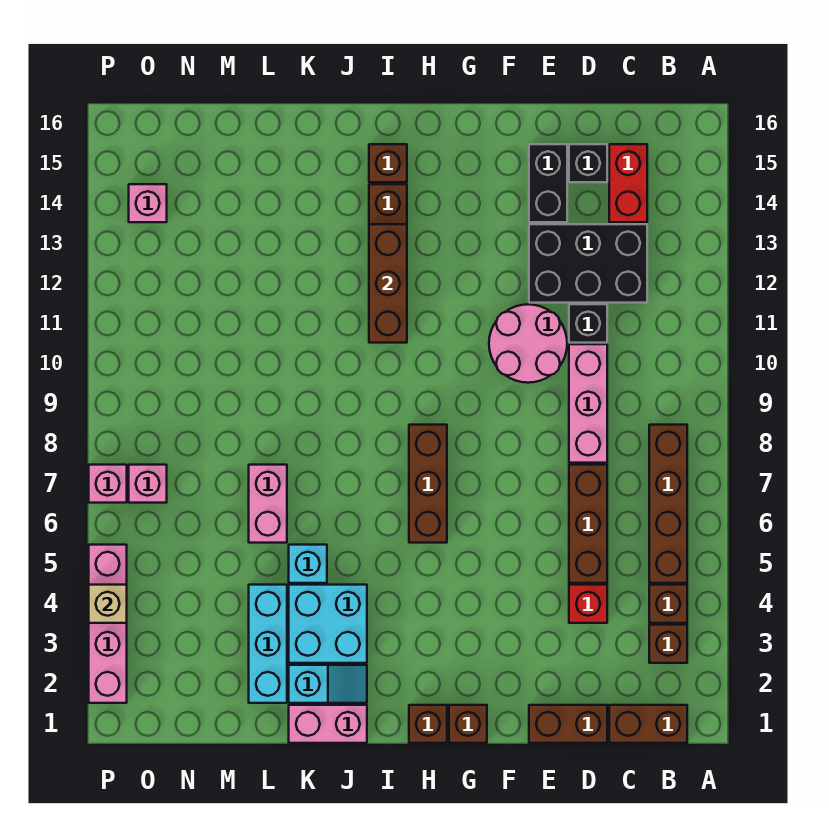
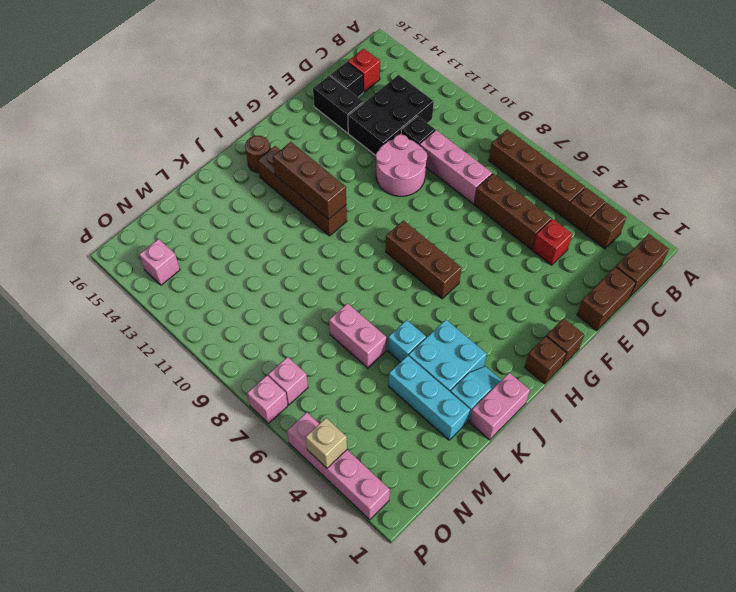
red brick C14:C15 level 1 -> red brick C15 level 1
brown brick I15 level 1 -> brown round brick I15 level 1

